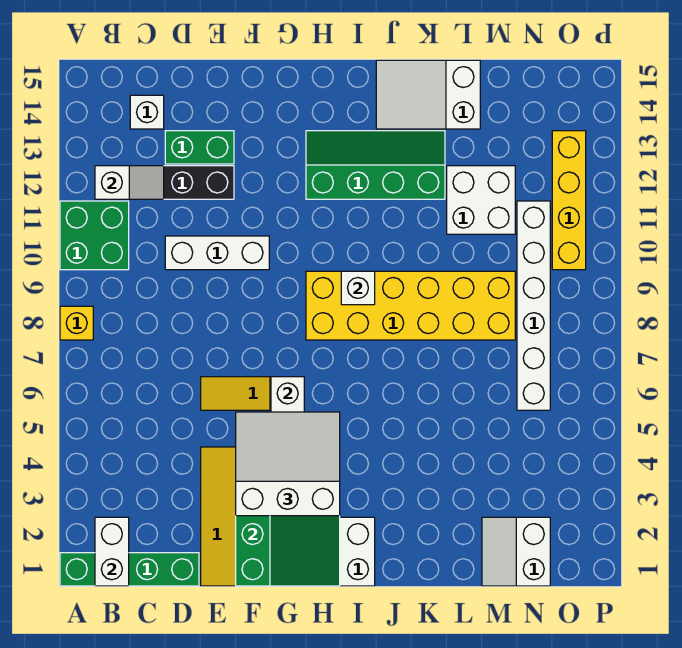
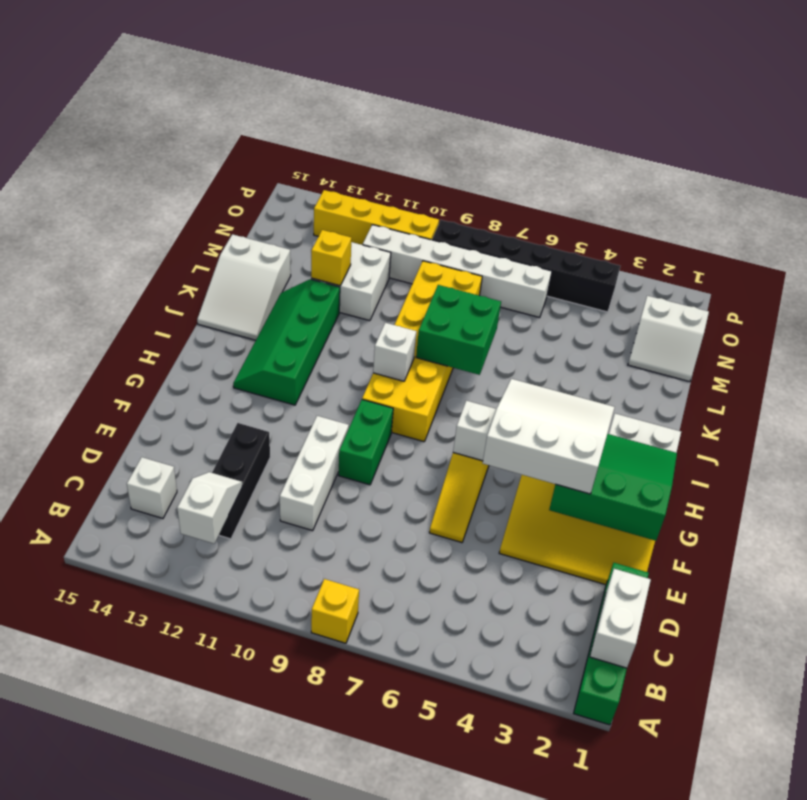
green brick A10:B11 level 1 -> green brick J7:K8 level 2
white brick B1:B2 level 2 -> white brick B1:C1 level 2
green brick D13:E13 level 1 -> green brick F9:G9 level 1
white slope F3:H5 level 3 top 3 -> white slope F3:H5 level 3 top F
none -> yellow brick L12 level 2
none -> black brick O4:O9 level 1

